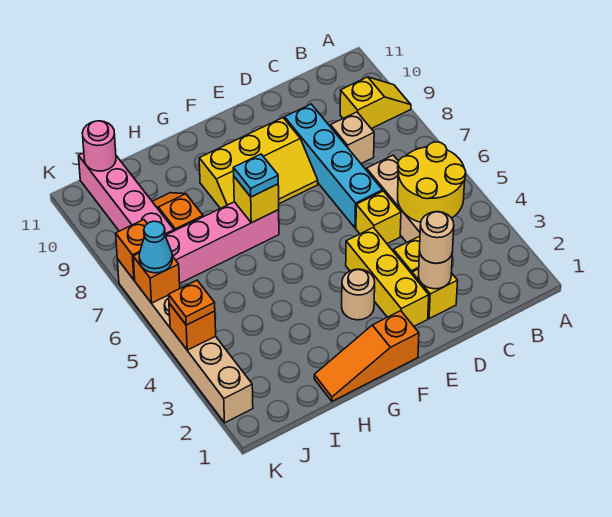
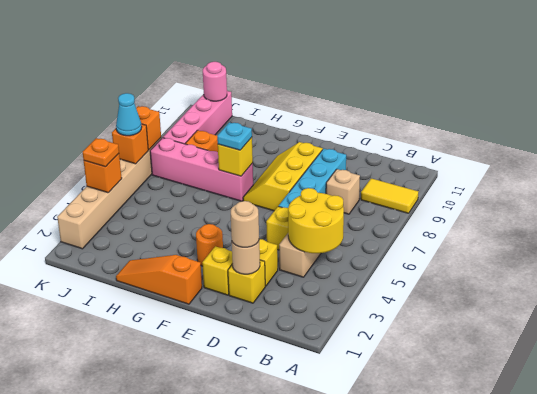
yellow slope A9:B9 level 1 top B -> yellow tile A9:B9 level 1
yellow brick E2:E4 level 1 -> yellow brick E2 level 1
yellow slope E8:G9 level 1 top 9 -> yellow slope E7:F9 level 1 top E
tan round brick F3 level 1 -> orange round brick F3 level 1

